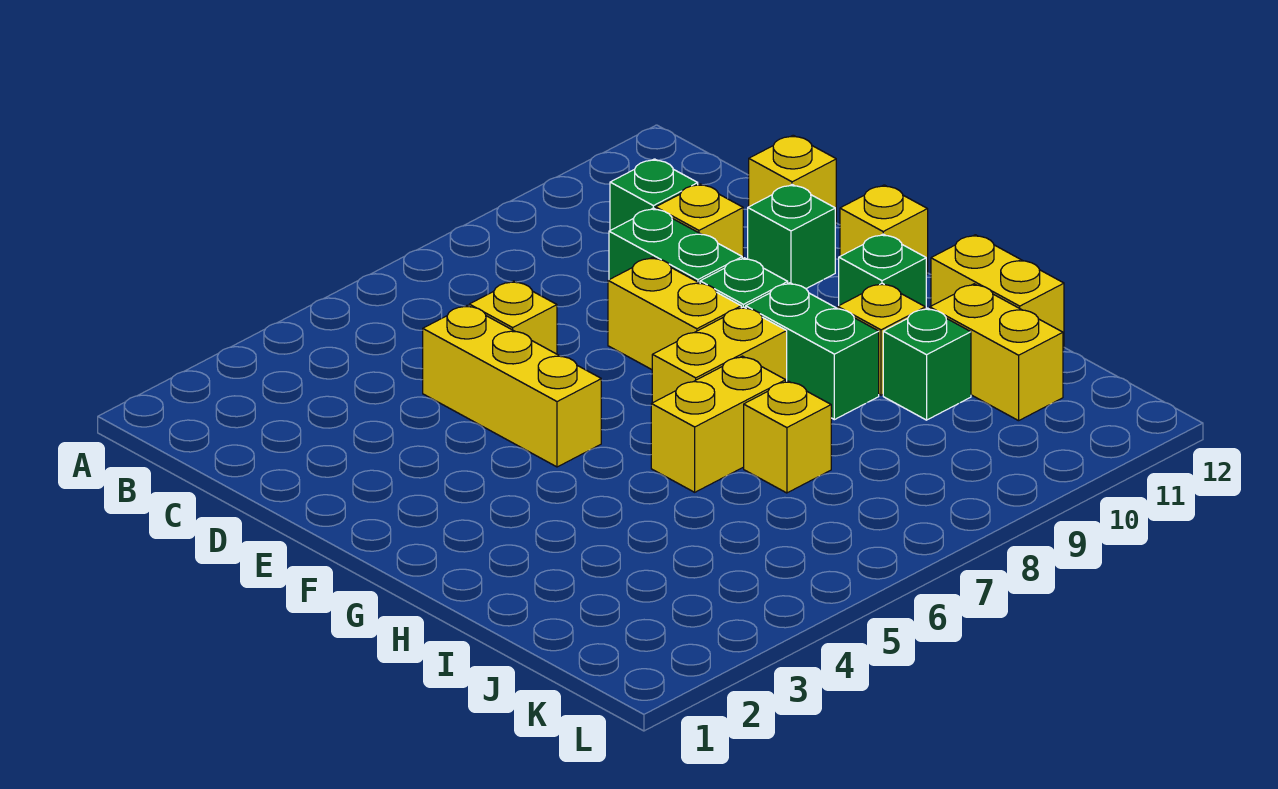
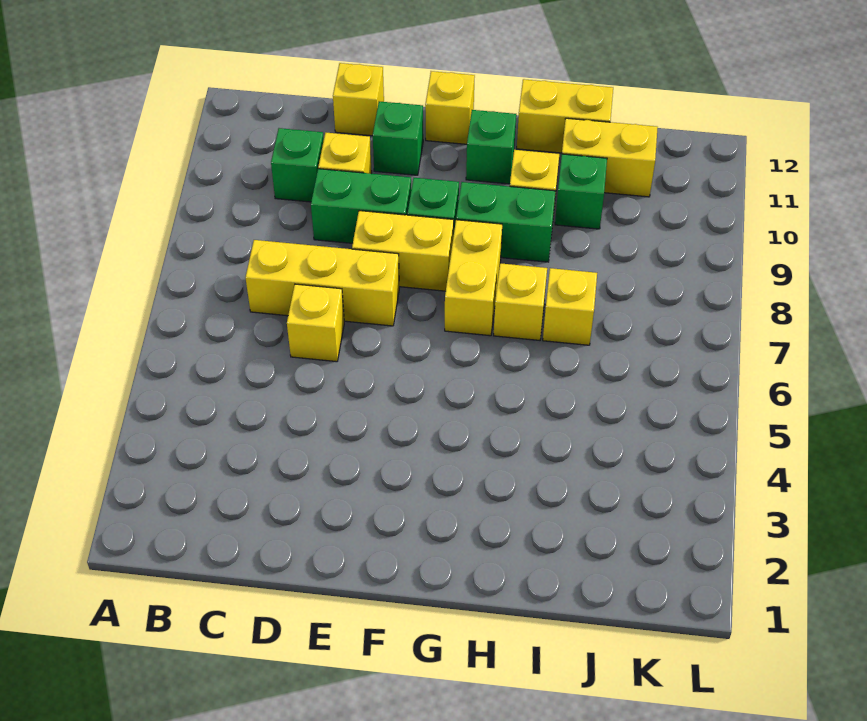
yellow brick D5:F5 level 1 -> yellow brick C7:E7 level 1
yellow brick H6:H7 level 1 -> yellow brick H7 level 1

